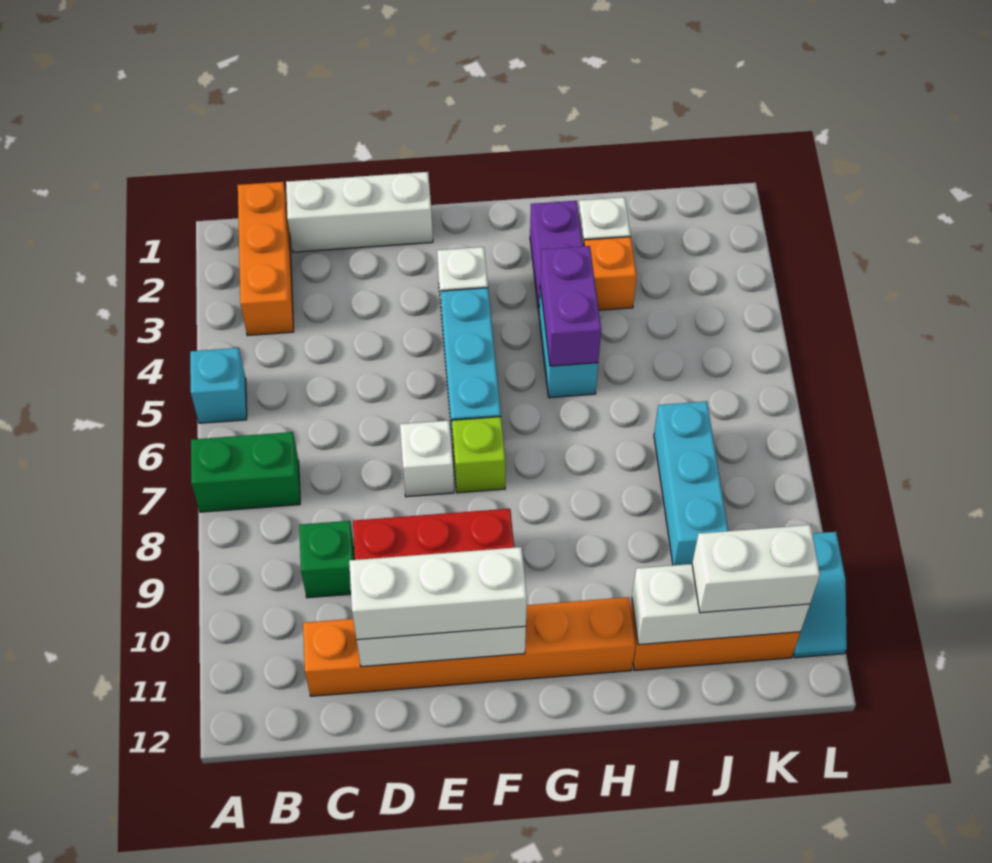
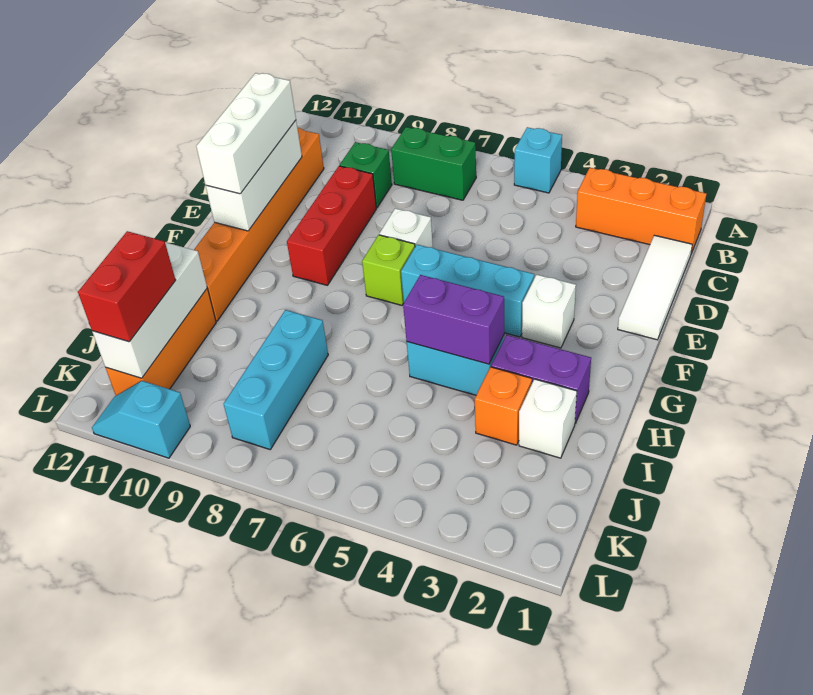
green brick A7:B7 level 1 -> green brick B7:B8 level 1
white brick C1:E1 level 1 -> white tile C1:E1 level 1
cyan brick J7:J9 level 1 -> cyan brick I8:K8 level 1
white brick J11:K11 level 3 -> red brick J11:K11 level 3

